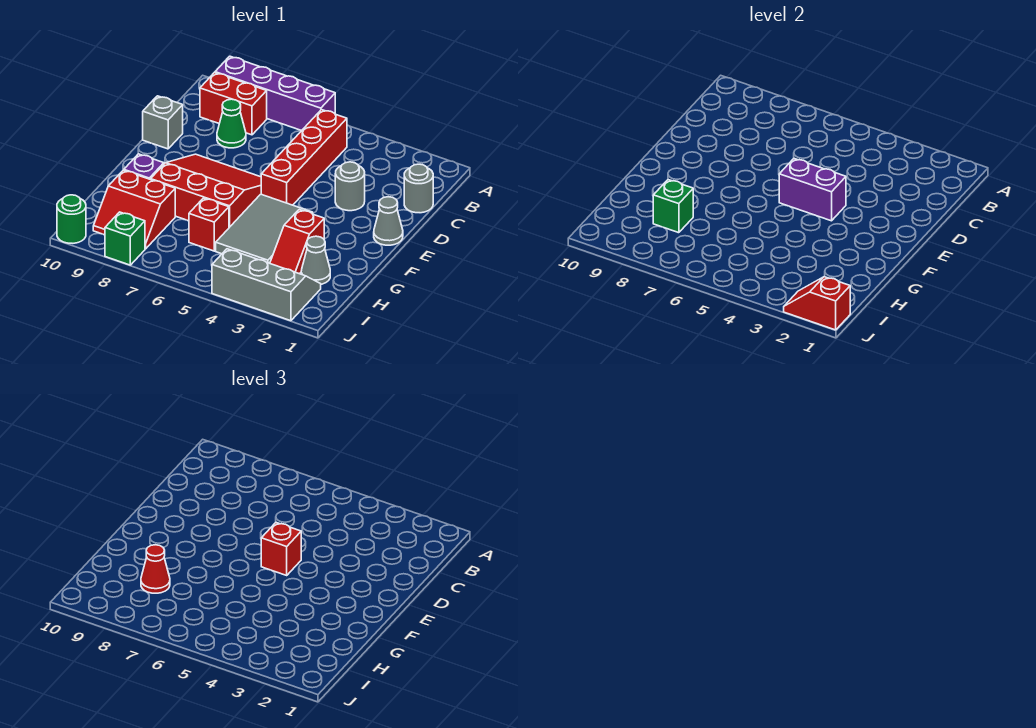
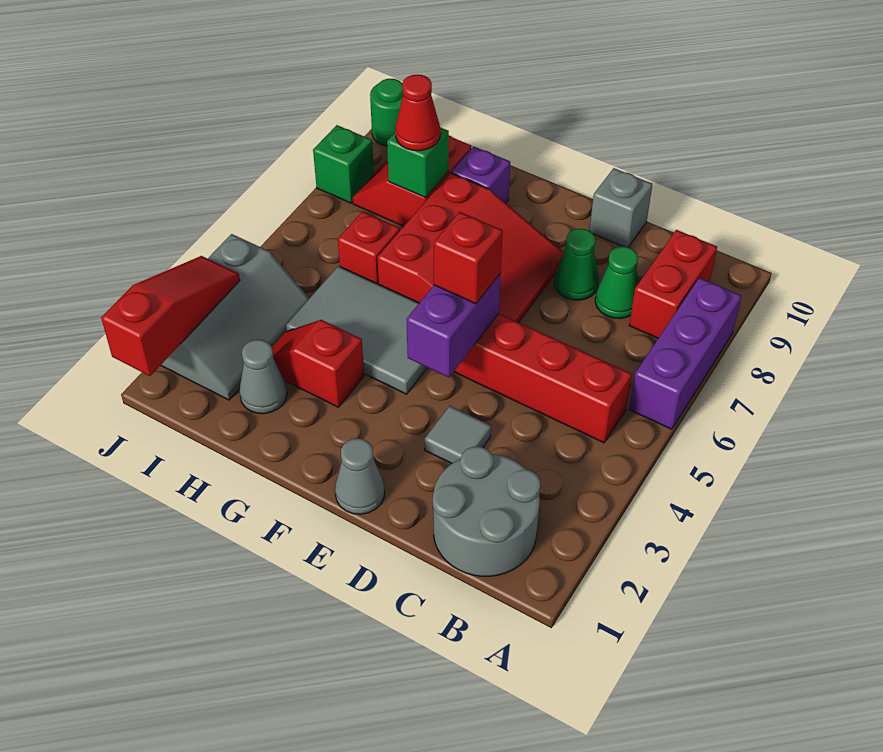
purple brick A6:A9 level 1 -> purple brick A6:A8 level 1
grey round brick C1 level 1 -> grey round brick B1:C2 level 1
grey round brick D3 level 1 -> grey tile D3 level 1
none -> green cone D8 level 1
red slope J1:J2 level 2 top 1 -> red slope J1:J3 level 2 top 1

